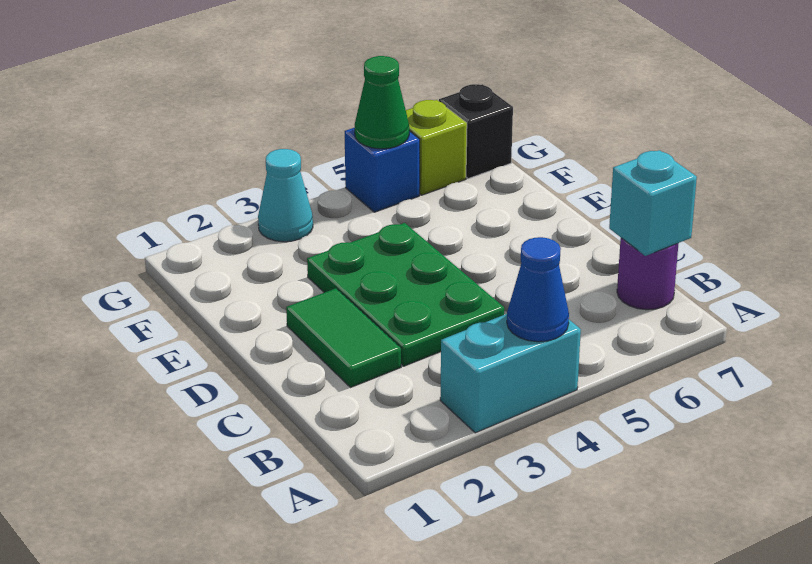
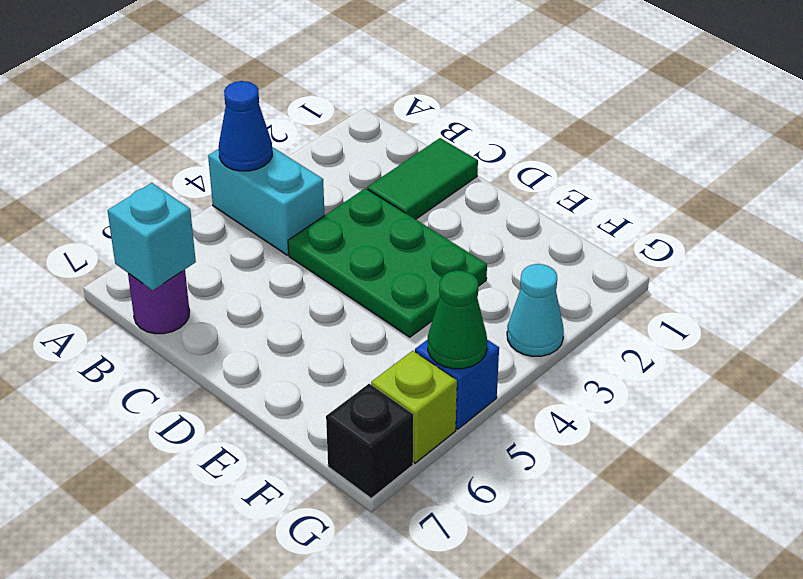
cyan brick A3:A4 level 1 -> cyan brick A4:B4 level 1
green tile C2:D2 level 1 -> green tile C1:C2 level 1

